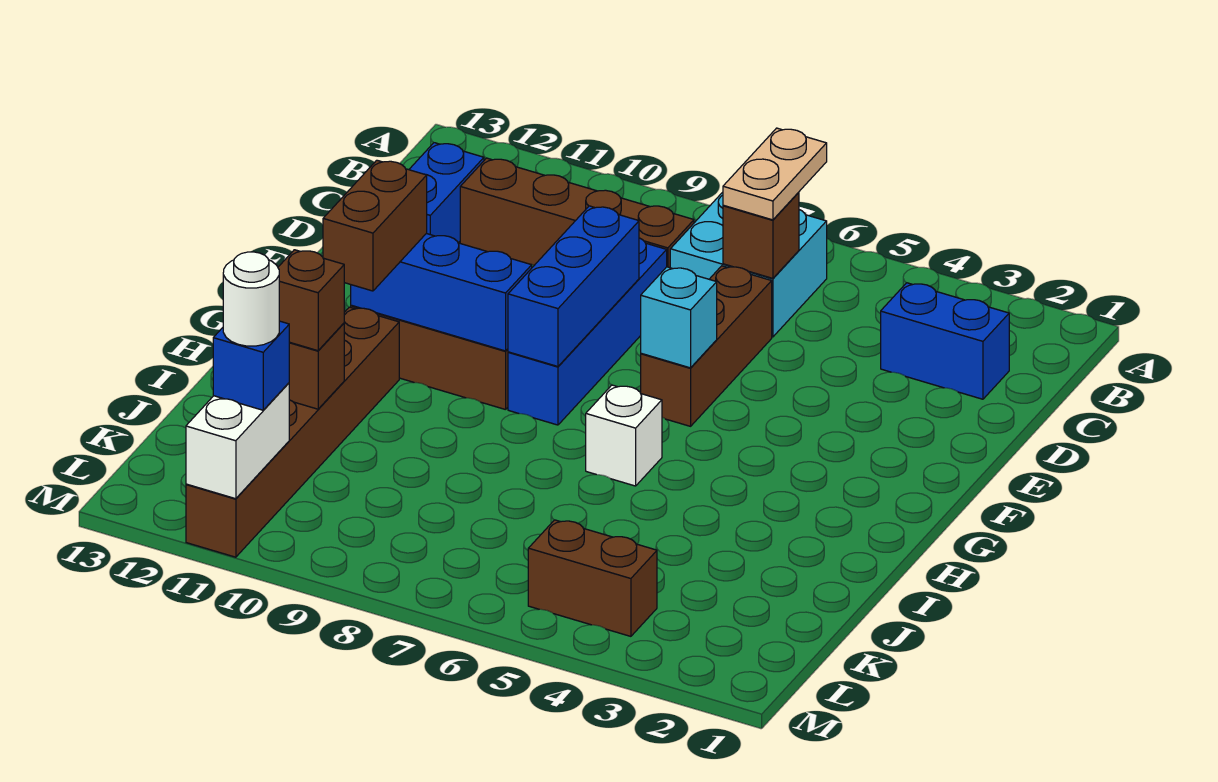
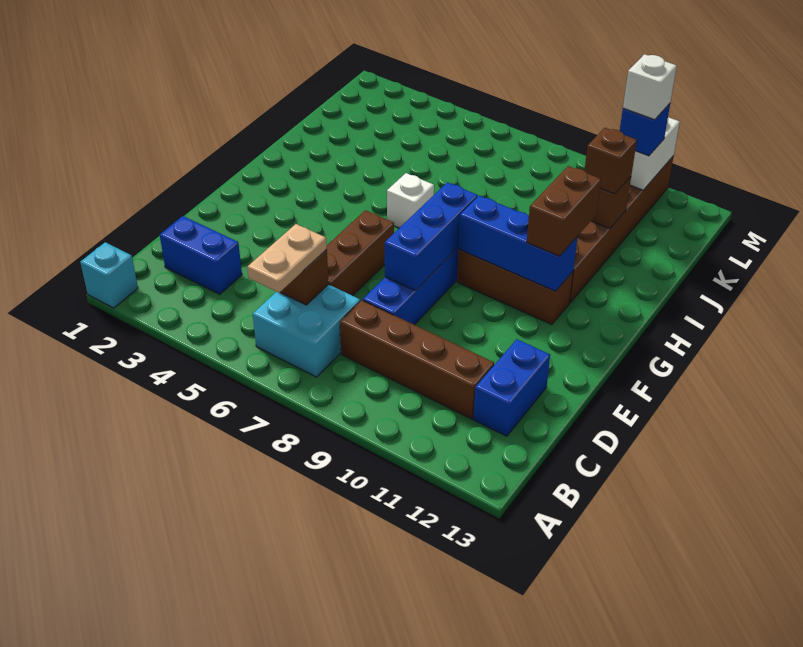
cyan brick F6 level 2 -> cyan brick A1 level 1
brown brick L4:L5 level 1 -> none
white round brick L11 level 4 -> white brick L11 level 4

